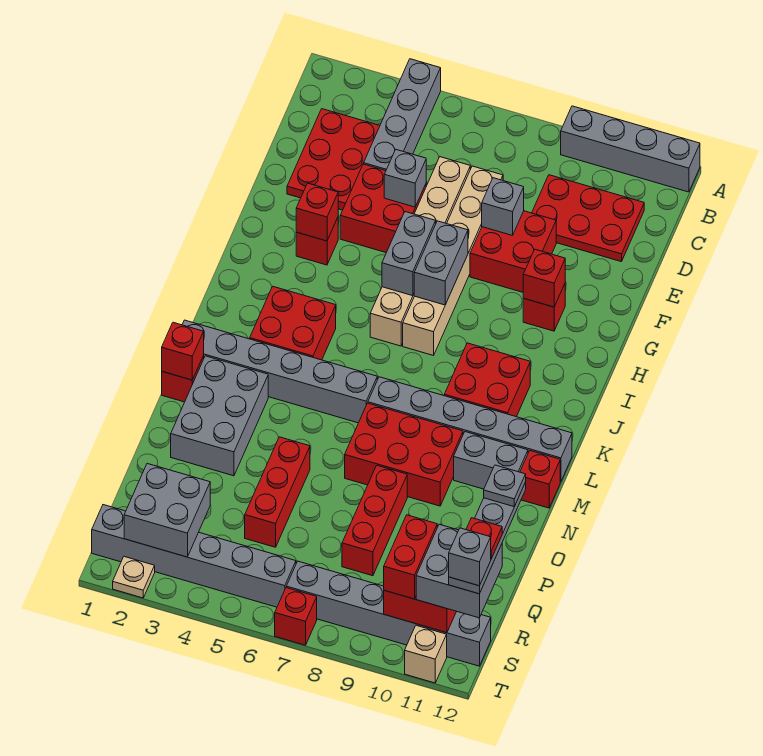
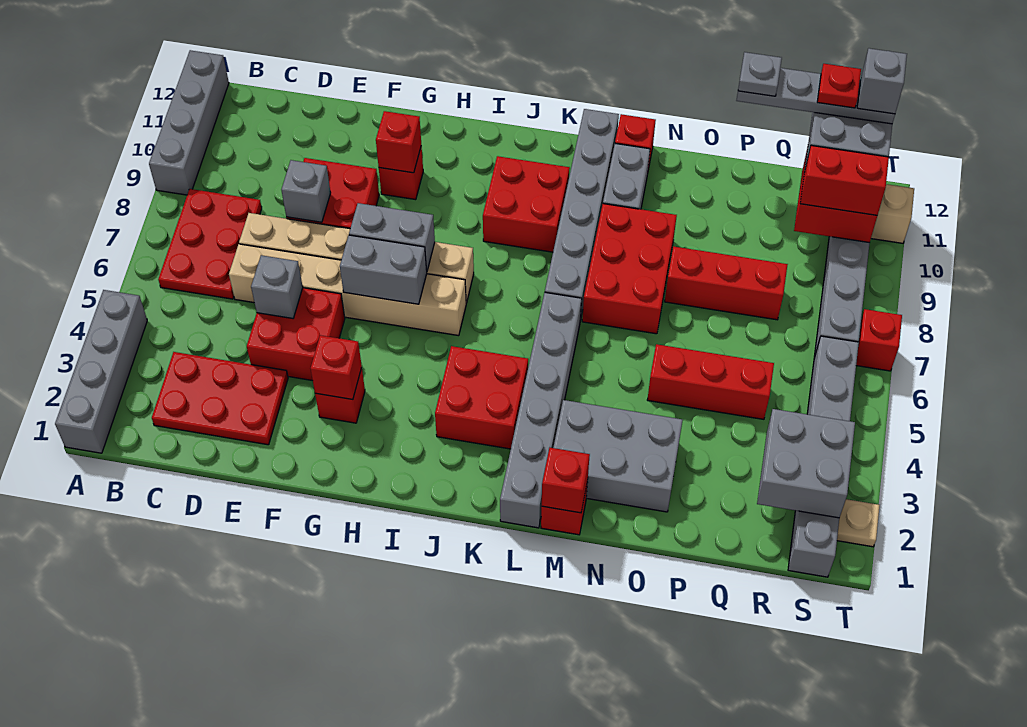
grey brick A4:D4 level 1 -> grey brick A1:A4 level 1
red plate C9:D11 level 1 -> red plate B6:C8 level 1

